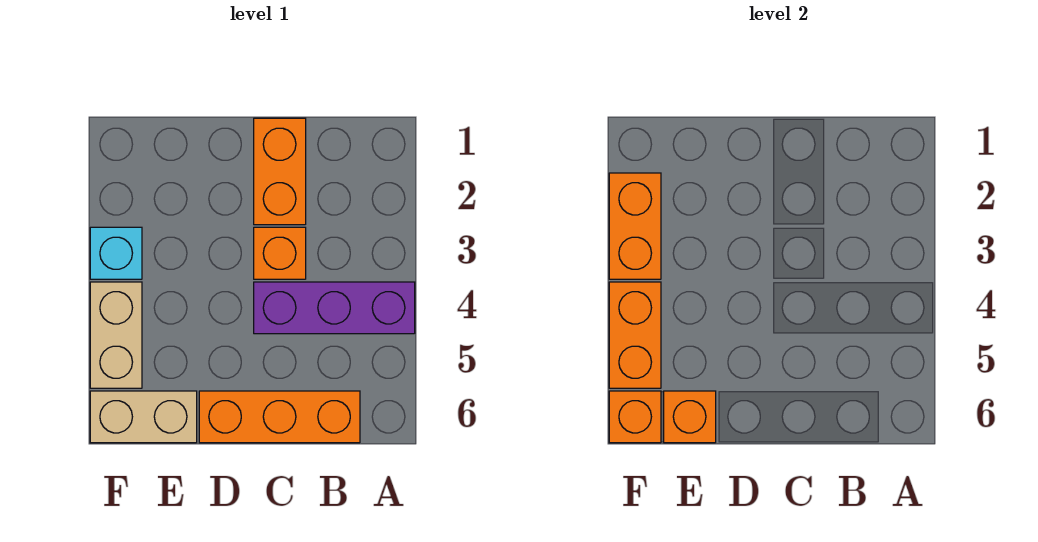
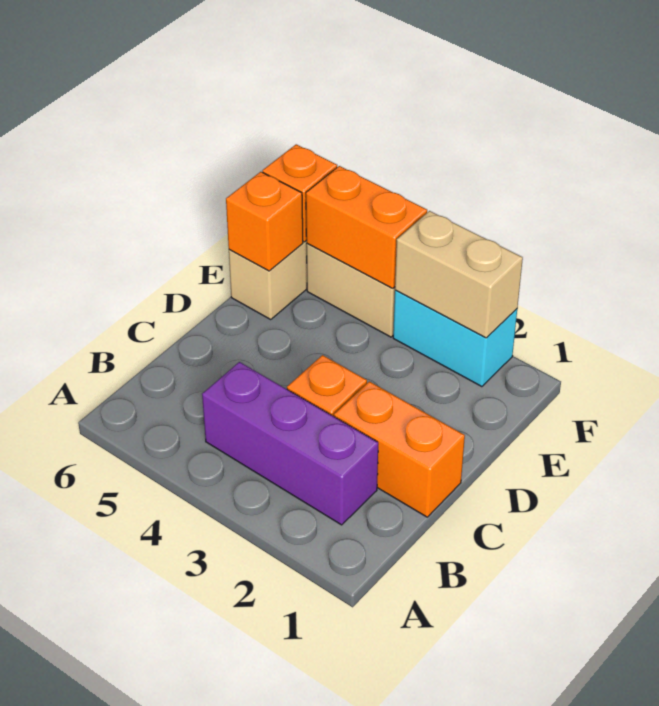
purple brick A4:C4 level 1 -> purple brick B2:B4 level 1
orange brick B6:D6 level 1 -> none
orange brick F2:F3 level 2 -> tan brick F2:F3 level 2
cyan brick F3 level 1 -> cyan brick F2:F3 level 1

